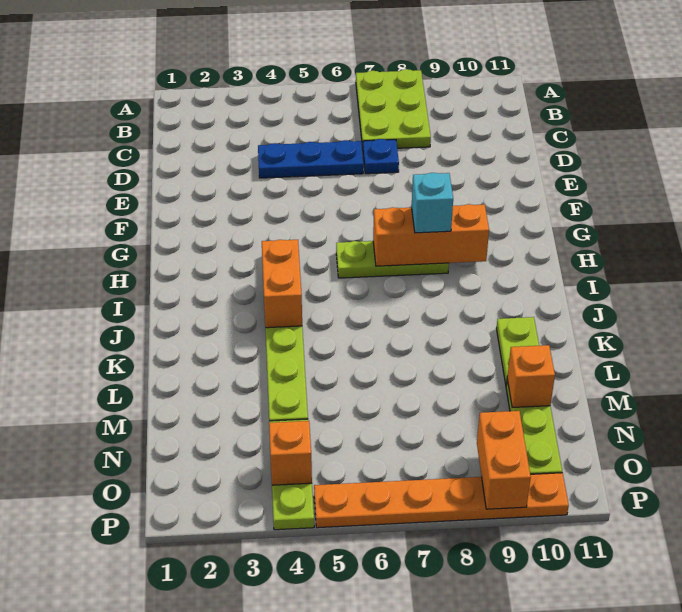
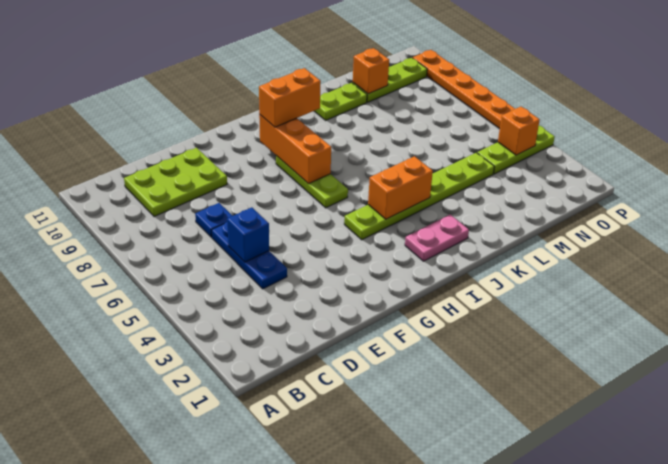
lime plate A7:C8 level 1 -> lime plate C9:E10 level 1
none -> blue brick D5 level 2
cyan brick H8 level 3 -> none
none -> pink plate I2:J2 level 1
orange brick O9:P9 level 2 -> orange brick H9:I9 level 3

